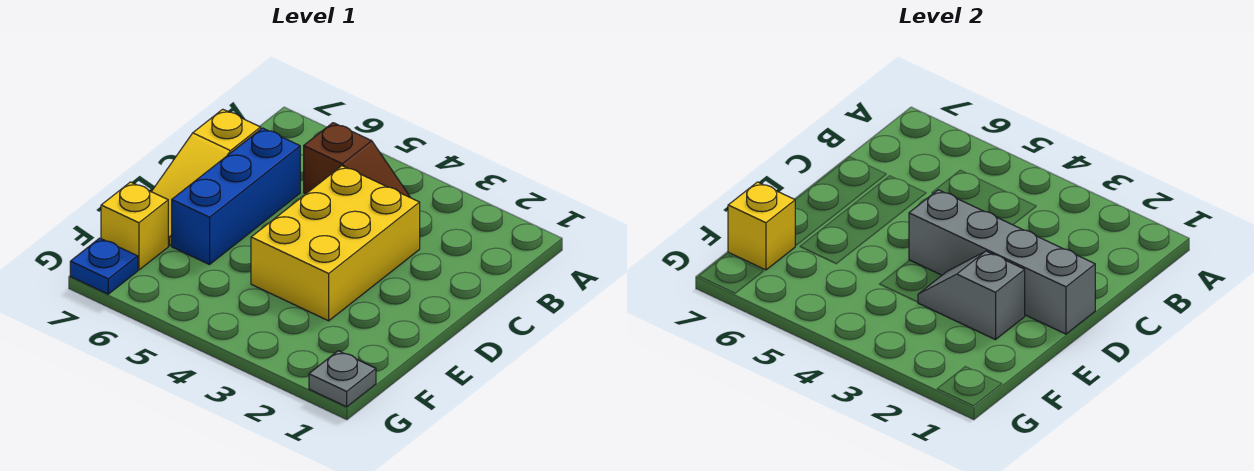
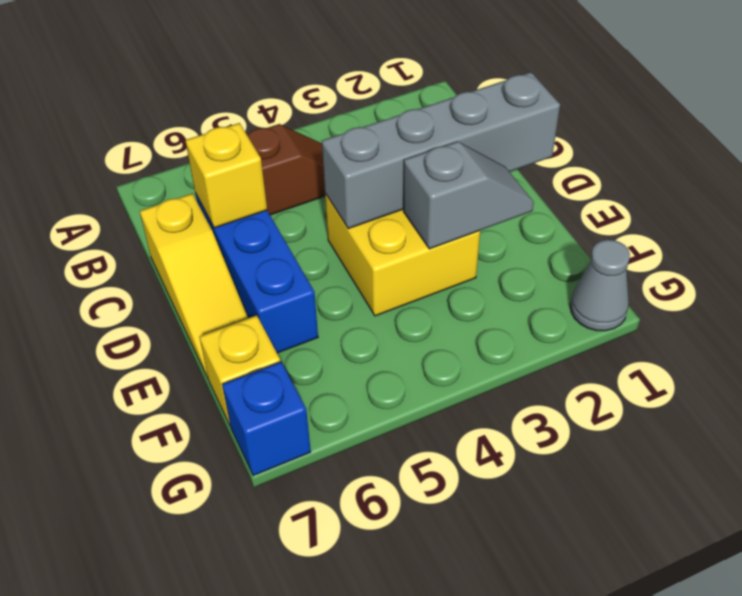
yellow brick C3:E4 level 1 -> yellow brick D3:E4 level 1
grey slope E2:E3 level 2 top 2 -> grey slope E2:E3 level 2 top 3
yellow brick F7 level 2 -> yellow brick C6 level 2
grey plate G1 level 1 -> grey cone G1 level 1
blue plate G7 level 1 -> blue brick G7 level 1

